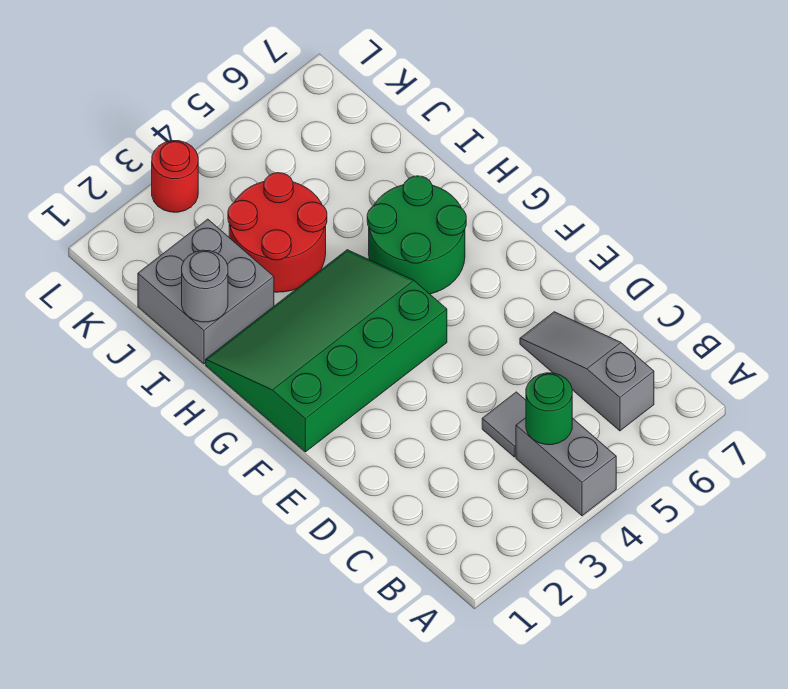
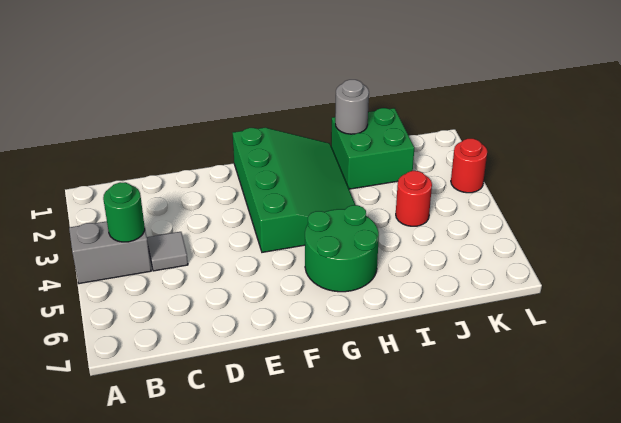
grey slope B6:D6 level 1 top B -> none
grey brick I1:J2 level 1 -> green brick I1:J2 level 1
red round brick I3:J4 level 1 -> red round brick J4 level 1

